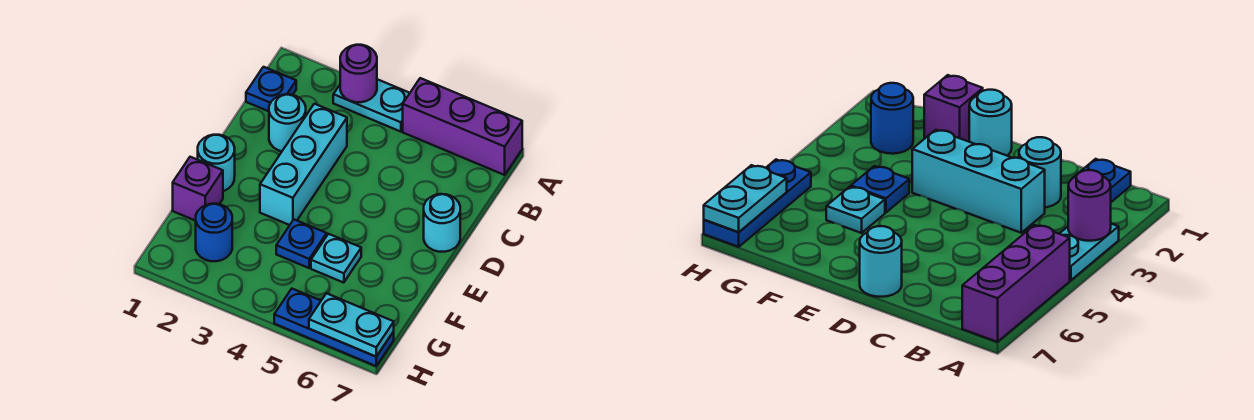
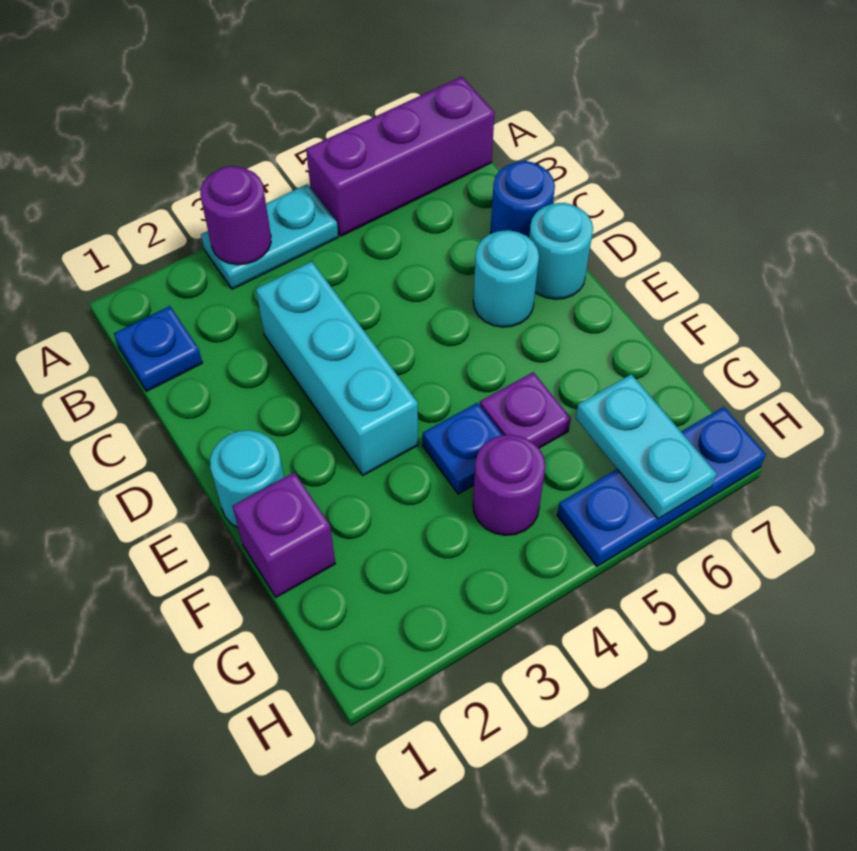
cyan round brick C2 level 1 -> cyan round brick D6 level 1
cyan plate F5 level 1 -> purple plate F5 level 1
blue round brick G2 level 1 -> blue round brick C7 level 1
none -> purple round brick G4 level 1
cyan plate H6:H7 level 2 -> cyan plate G6:H6 level 2

